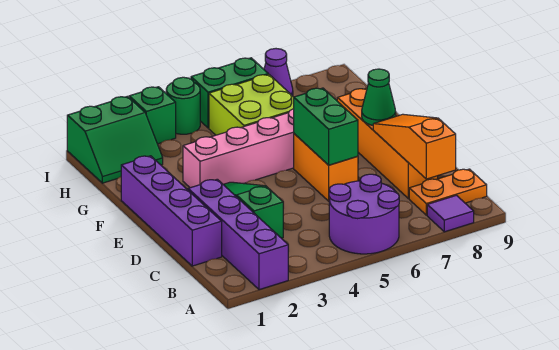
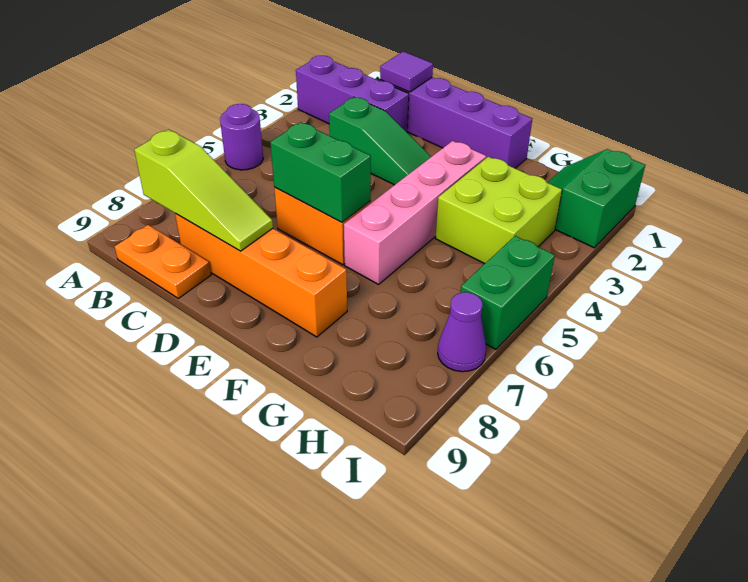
purple brick A2:D2 level 1 -> purple brick A2:C2 level 1
purple round brick A5:B6 level 1 -> purple round brick A5 level 1
purple tile A8 level 1 -> purple tile C1 level 2
orange plate B8:B9 level 1 -> orange plate B9:C9 level 1
orange slope B8:D8 level 2 top B -> lime slope B8:D8 level 2 top B
green cone E8 level 2 -> none
lime brick G5:H6 level 1 -> lime brick G3:H4 level 1
green brick I3 level 1 -> none
green round brick I4 level 1 -> none

